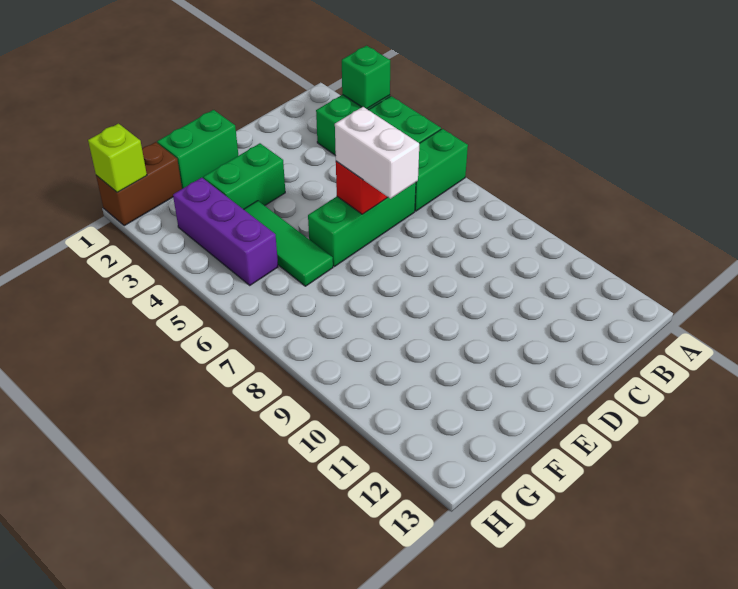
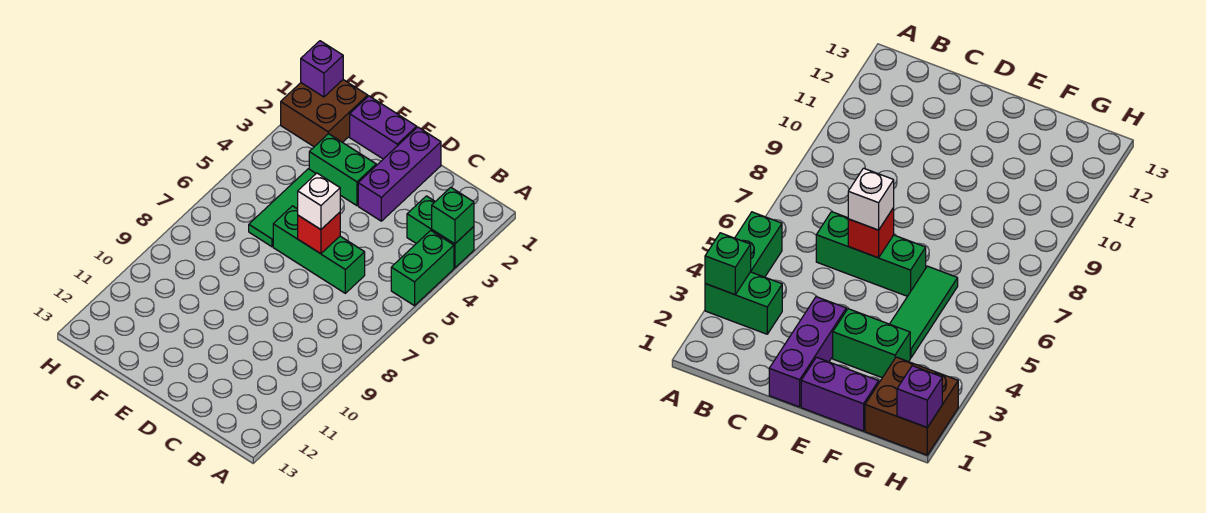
green brick A6:B6 level 1 -> none
white brick D6:D7 level 3 -> white brick D6 level 3
green brick E1:F1 level 1 -> purple brick E1:F1 level 1
brown brick G1:H1 level 1 -> brown brick G1:H2 level 1
purple brick G3:G5 level 1 -> purple brick D1:D3 level 1
lime brick H1 level 2 -> purple brick H1 level 2

